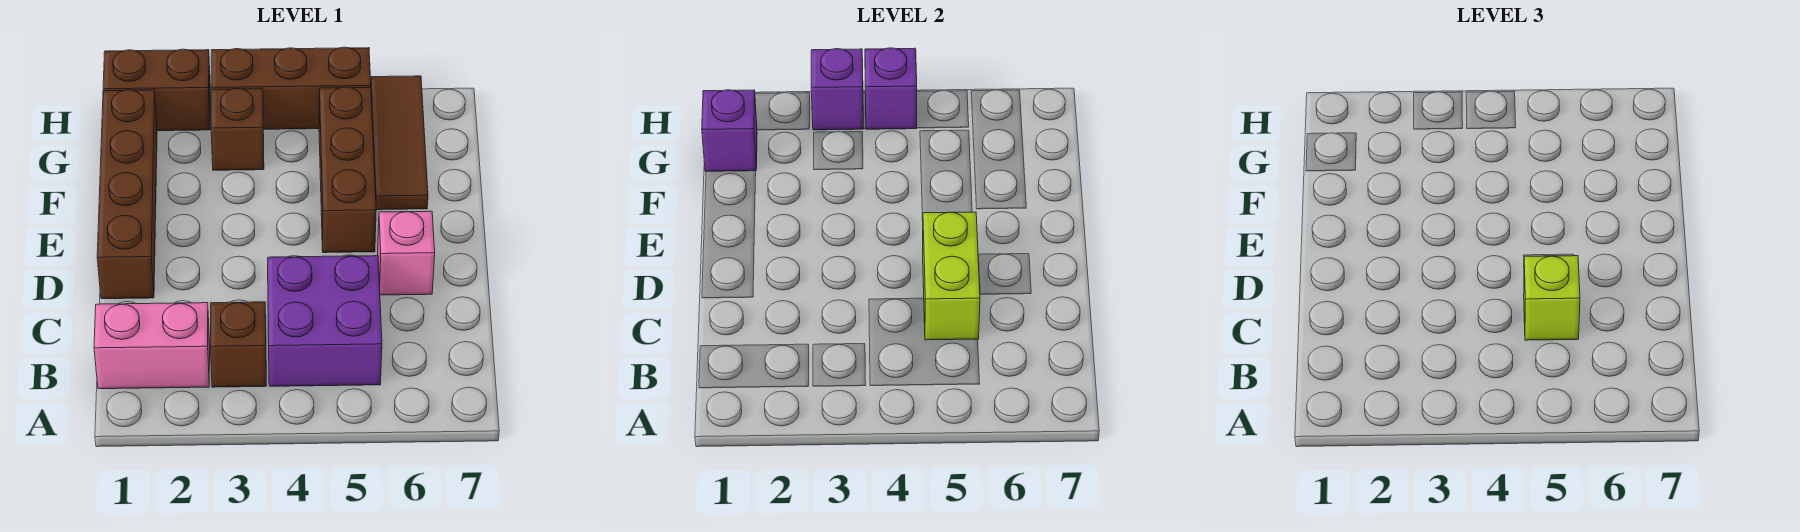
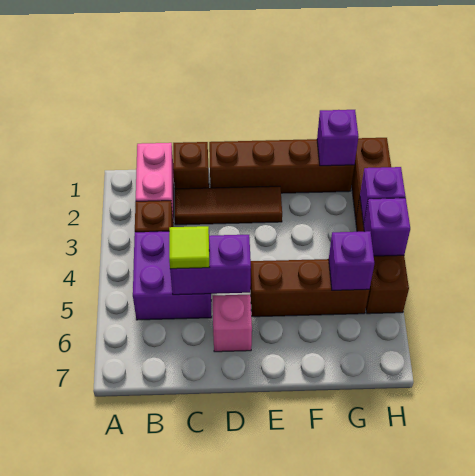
lime brick C5:D5 level 2 -> purple brick C5:D5 level 2
lime brick C5 level 3 -> lime tile C5 level 3
brown tile F6:H6 level 1 -> brown tile C2:E2 level 1
brown brick G3 level 1 -> brown brick C1 level 1
none -> purple brick G5 level 2

